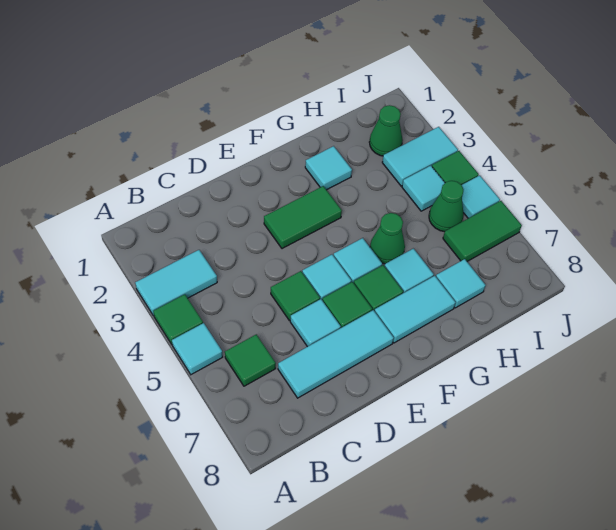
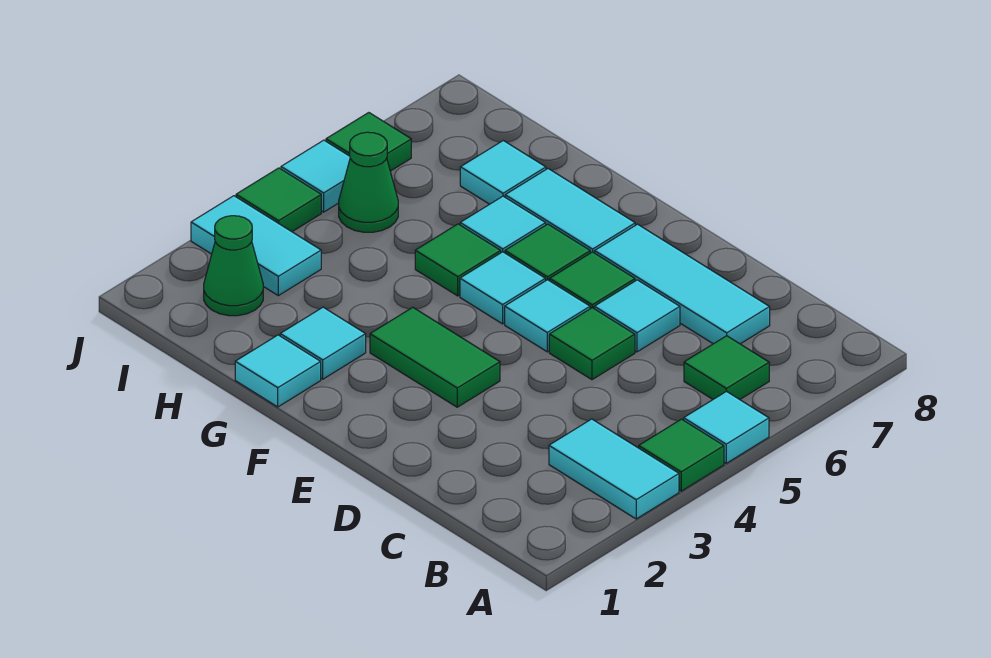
green cone G5 level 1 -> green tile G5 level 1
cyan tile I4 level 1 -> cyan tile G1 level 1
green tile I6:J6 level 1 -> green tile J6 level 1

